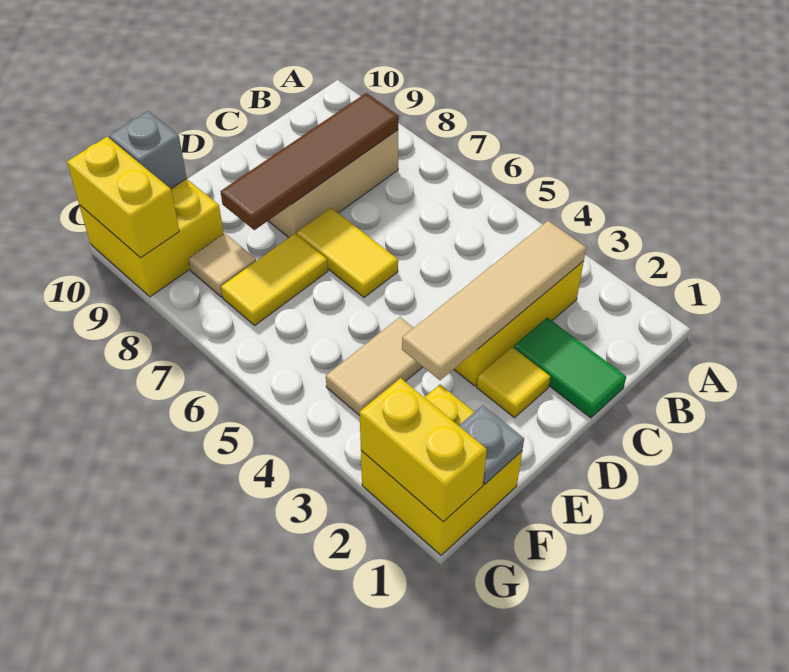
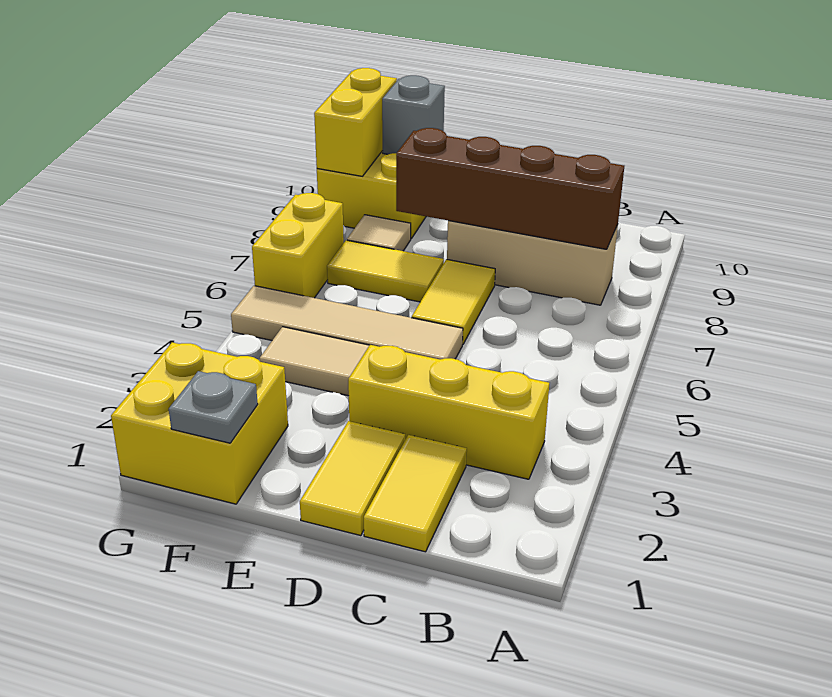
tan tile B3:E3 level 2 -> tan tile D5:G5 level 1
brown tile B8:E8 level 2 -> brown brick B8:E8 level 2
green tile C1:C2 level 1 -> yellow tile C1:C2 level 1
yellow tile D2 level 1 -> yellow tile D1:D2 level 1
yellow brick G1:G2 level 2 -> yellow brick G6:G7 level 1

